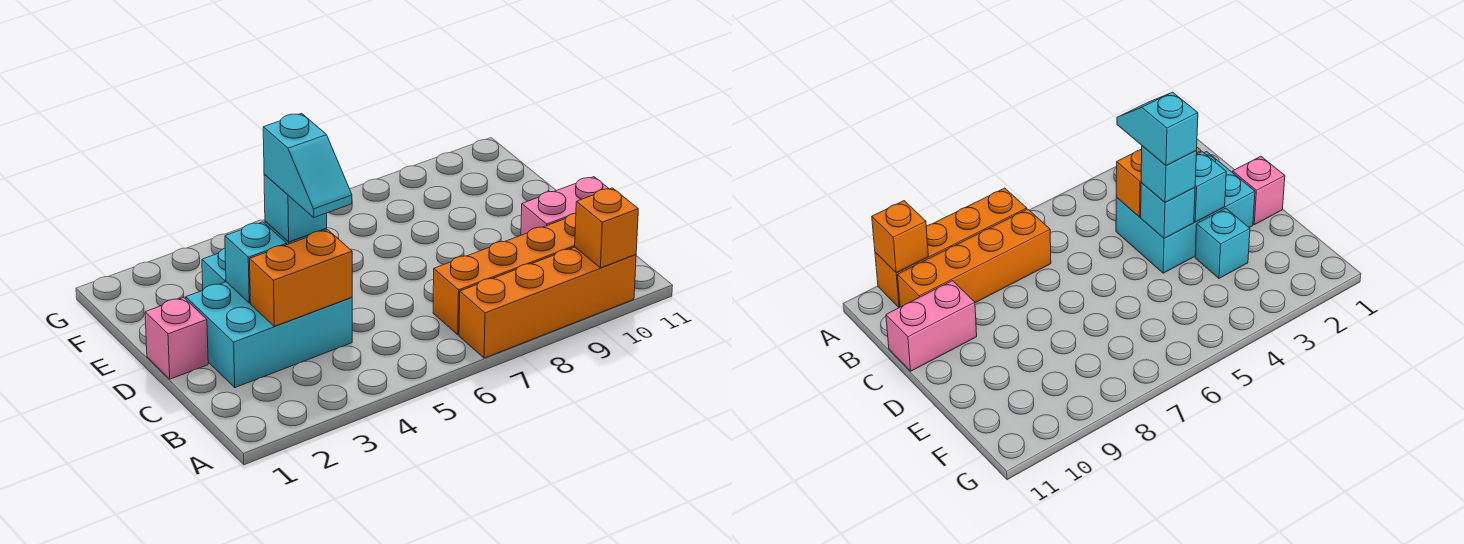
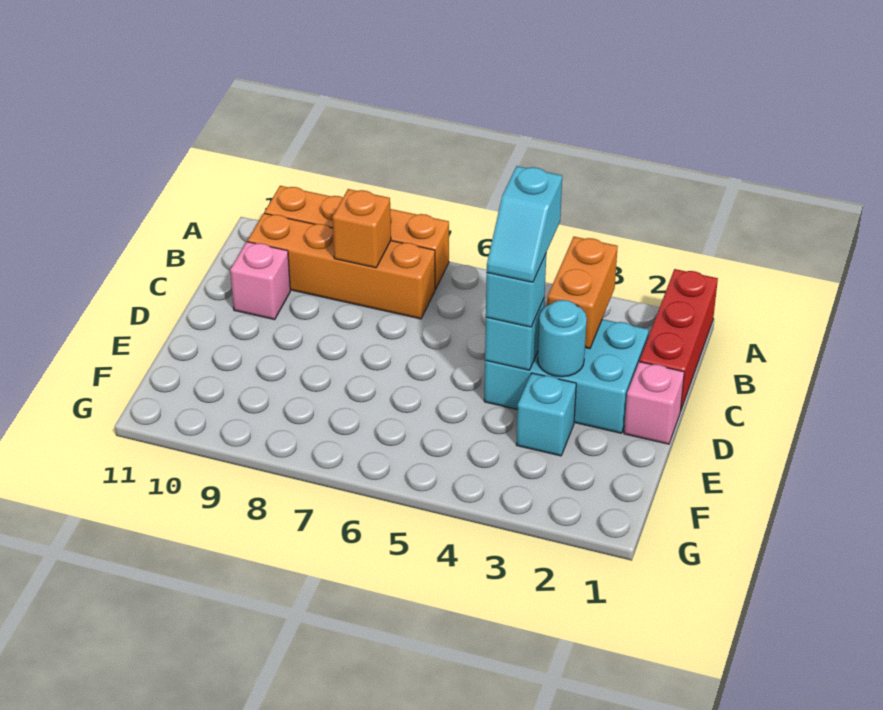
none -> red brick A1:C1 level 1
orange brick A10 level 2 -> orange brick B8 level 2
orange brick C3:C4 level 2 -> orange brick B3:C3 level 2
cyan slope C4:D4 level 4 top D -> cyan slope C4:D4 level 4 top C
pink brick C10:C11 level 1 -> pink brick C10 level 1
cyan brick D3 level 2 -> cyan round brick D3 level 2

